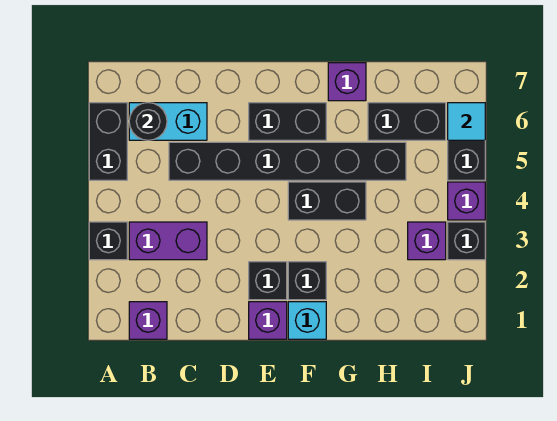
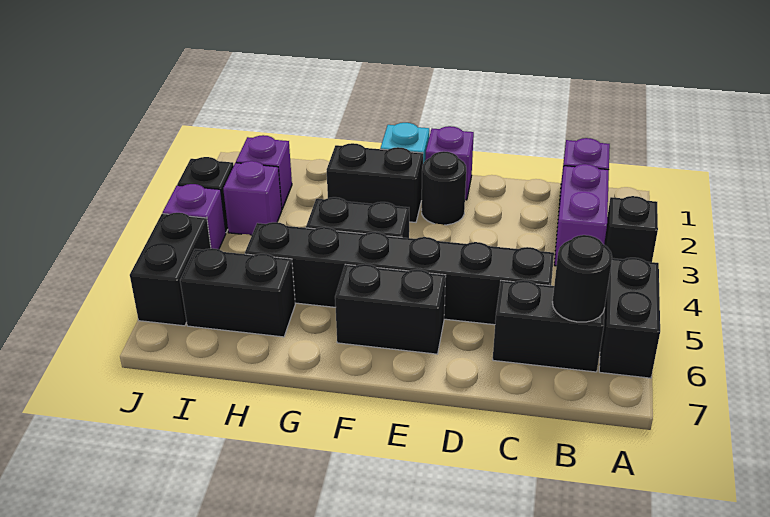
purple brick B3:C3 level 1 -> purple brick B2:B3 level 1
cyan brick B6:C6 level 1 -> black brick B6:C6 level 1
black brick E2 level 1 -> black round brick E2 level 1
black brick F2 level 1 -> black brick F2:G2 level 1
purple brick G7 level 1 -> purple brick I2 level 1
cyan tile J6 level 2 -> none

